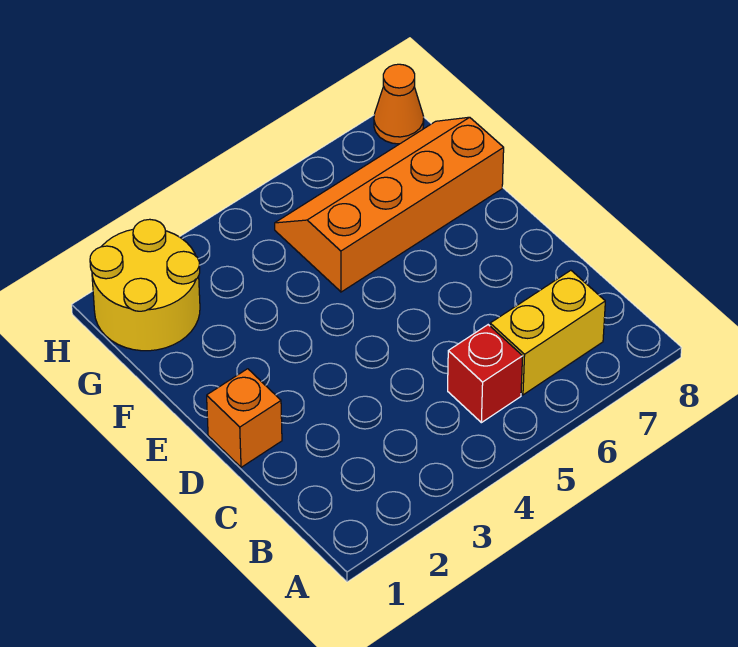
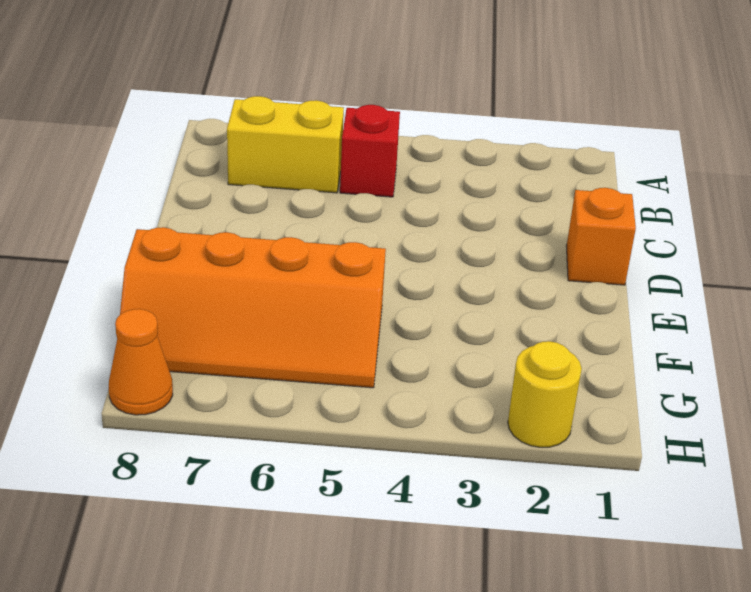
yellow round brick G1:H2 level 1 -> yellow round brick H2 level 1

